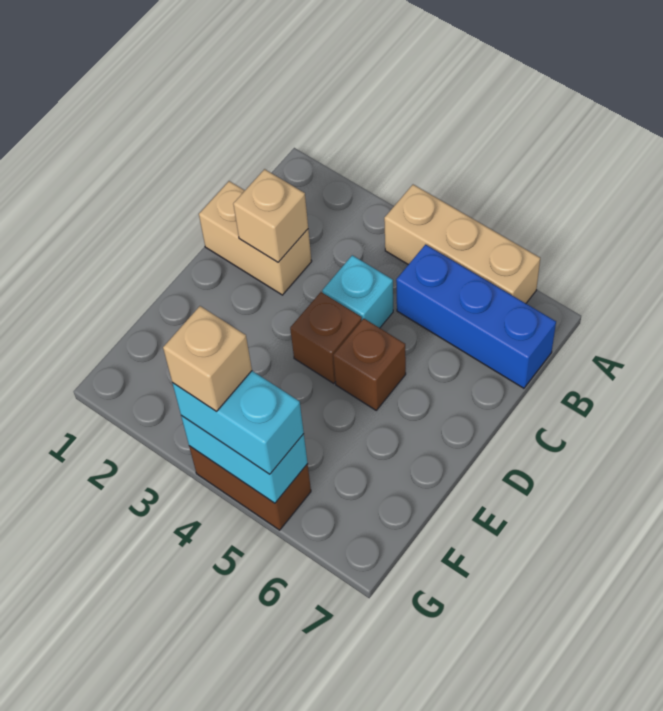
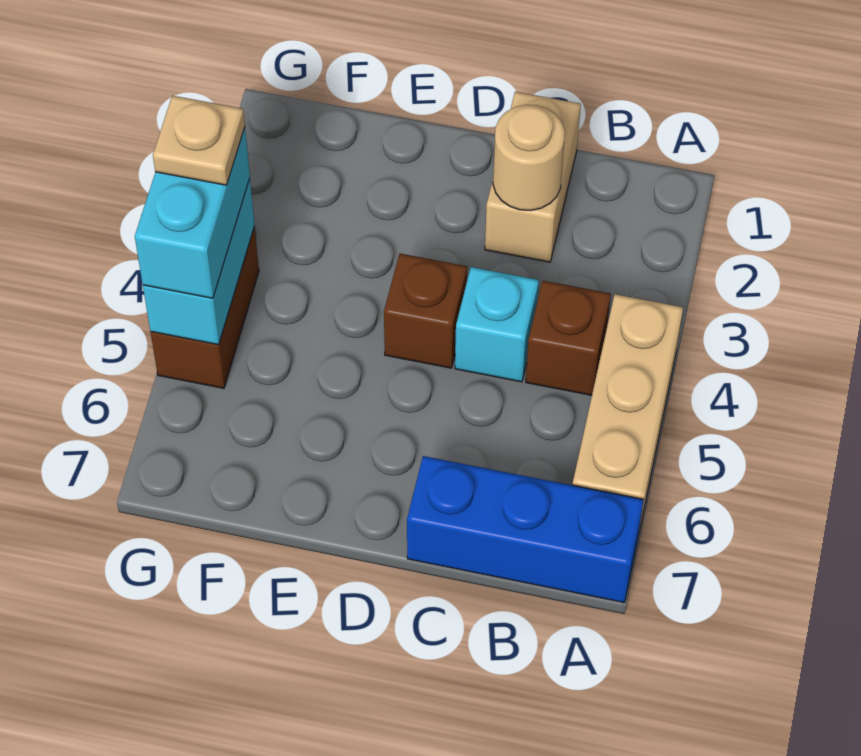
blue brick B5:B7 level 1 -> blue brick A7:C7 level 1
tan brick C2 level 2 -> tan round brick C2 level 2
brown brick D5 level 1 -> brown brick B4 level 1
tan brick G4 level 4 -> tan plate G4 level 4

